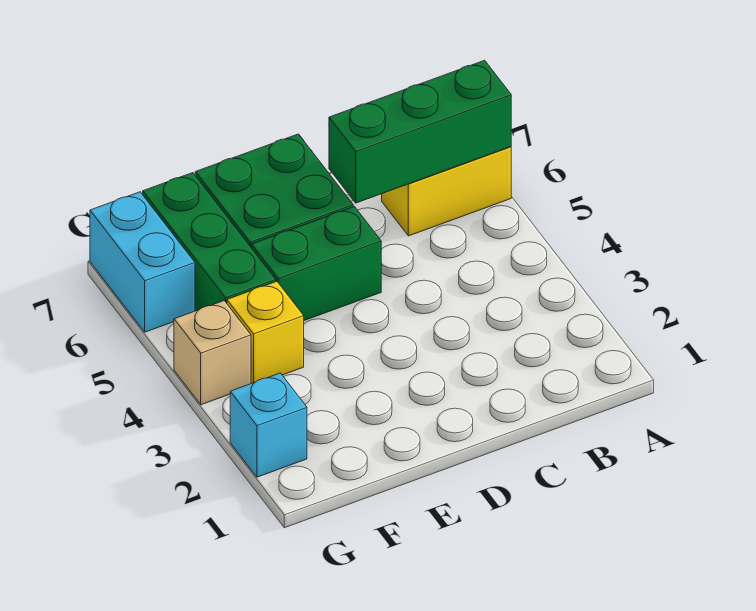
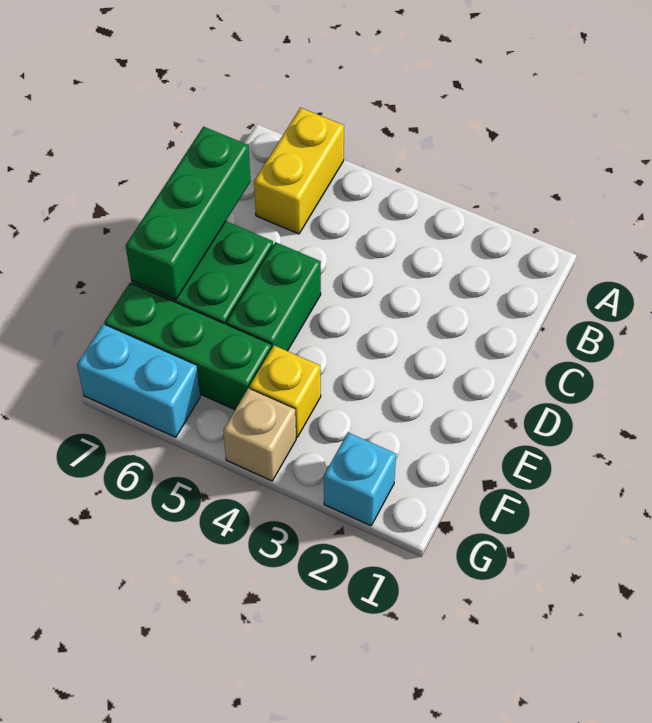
green brick A6:C6 level 2 -> green brick C7:E7 level 2

